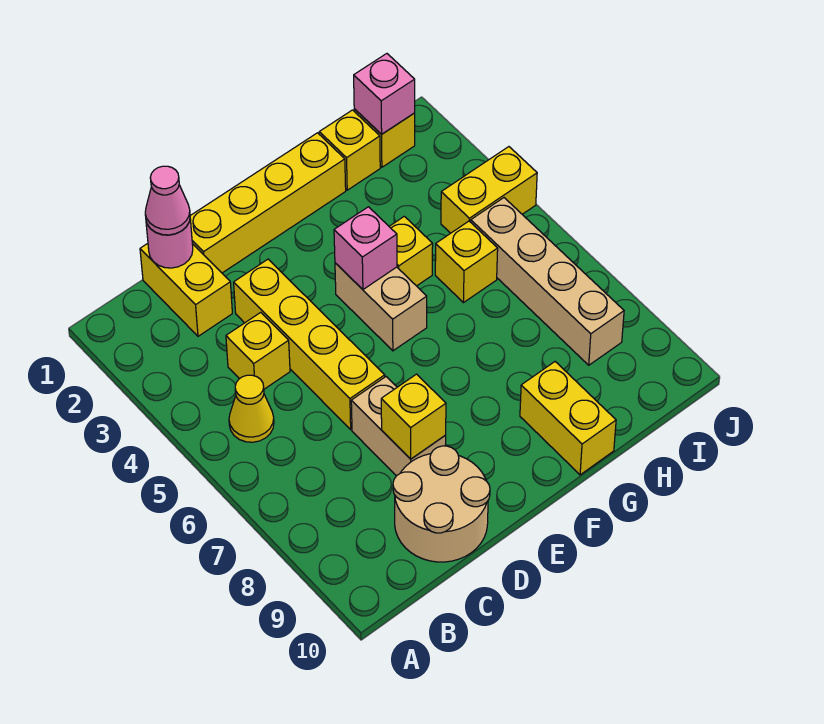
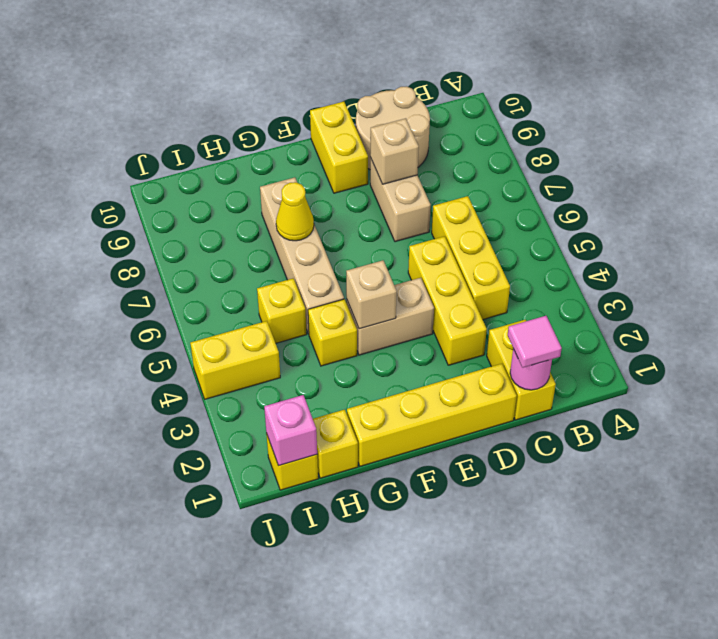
yellow cone B5 level 1 -> yellow cone G7 level 2
pink cone C1 level 3 -> pink tile C1 level 3
yellow brick C4 level 1 -> yellow brick C4:C6 level 1
yellow brick D3:D6 level 1 -> yellow brick D3:D5 level 1
yellow brick D8 level 2 -> tan brick D8 level 2
tan brick F4:F5 level 1 -> tan brick E4:F4 level 1
pink brick F4 level 2 -> tan brick F4 level 2
yellow brick G9:G10 level 1 -> yellow brick E9:E10 level 1
tan brick I5:I8 level 1 -> tan brick G5:G8 level 1

